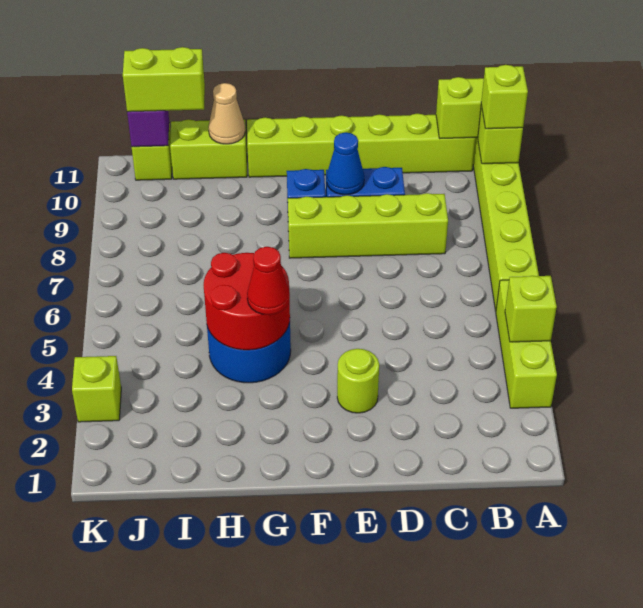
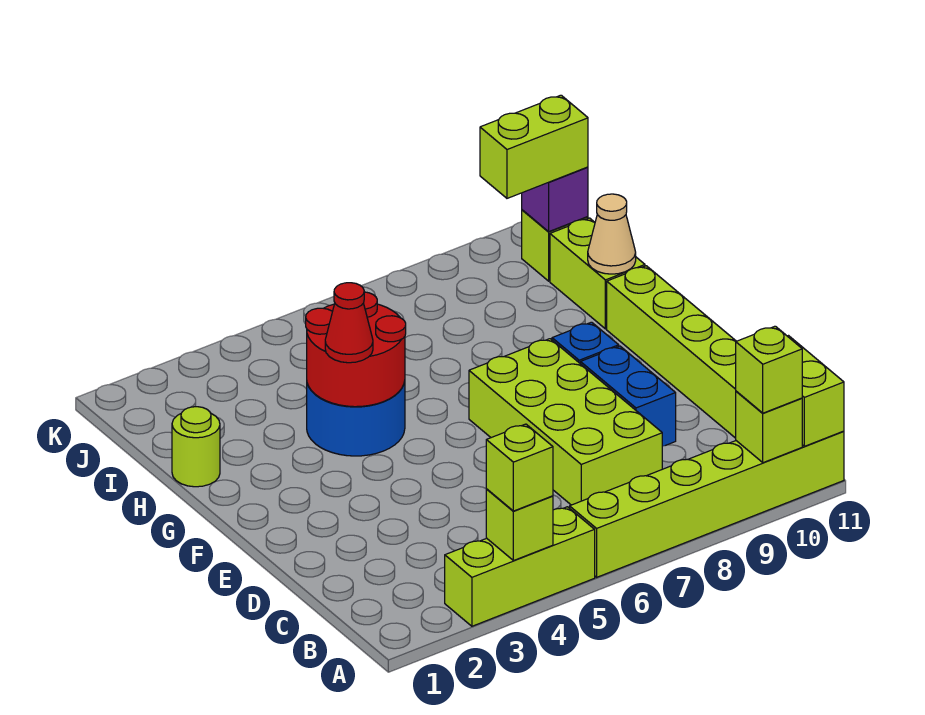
lime brick C8:F8 level 1 -> lime brick C7:F8 level 1
lime round brick E3 level 1 -> lime round brick H1 level 1
blue cone E9 level 2 -> none
lime brick I11:J11 level 3 -> lime brick J10:J11 level 3
lime brick K3 level 1 -> lime brick A4 level 3

